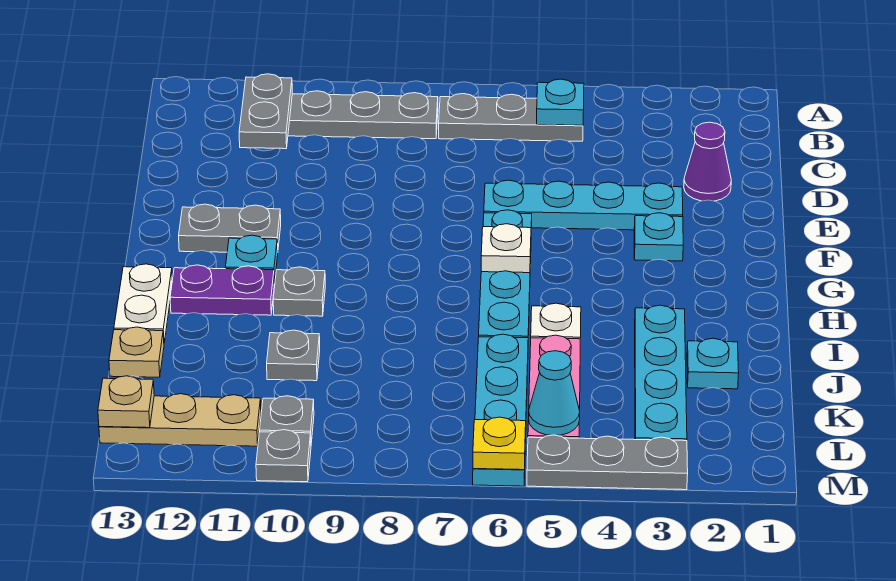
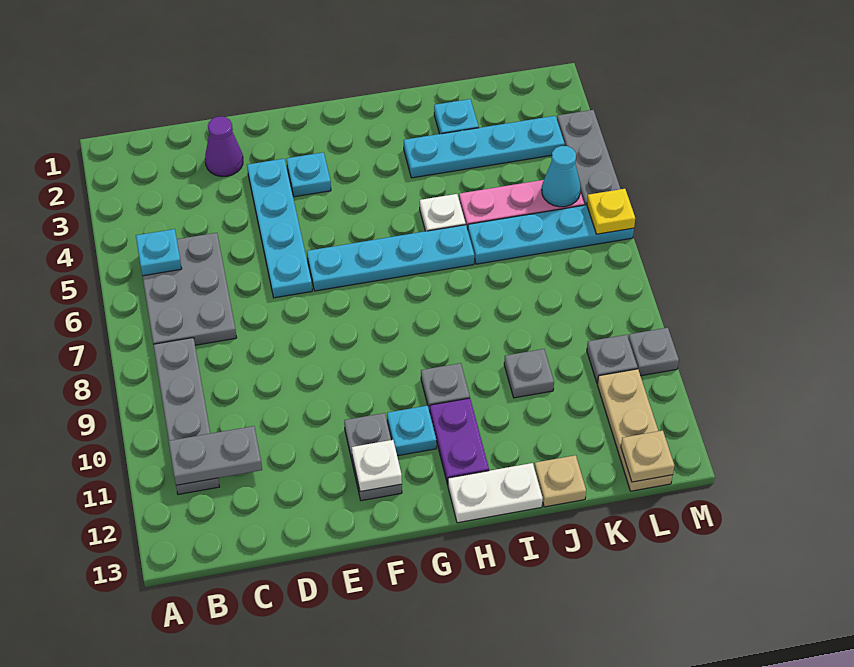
grey plate B5:B7 level 1 -> grey plate B5:C7 level 1
white plate G6 level 2 -> white plate F12 level 2

